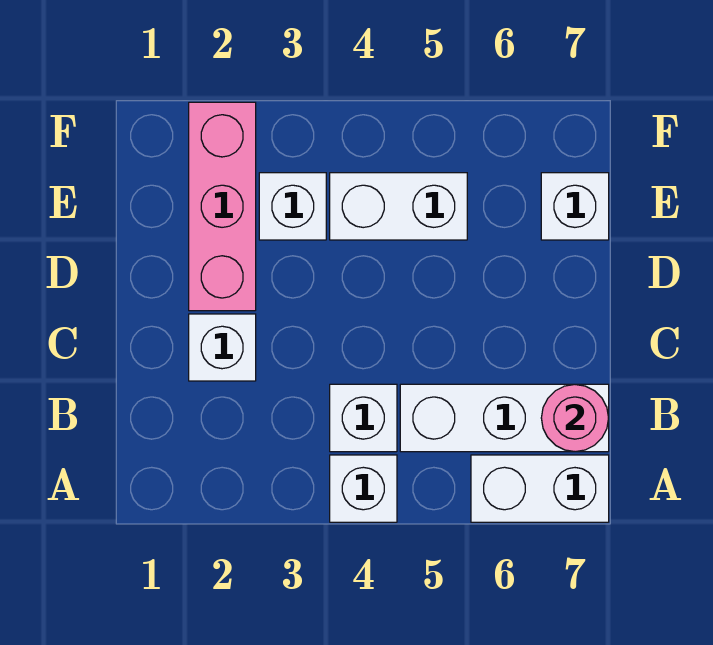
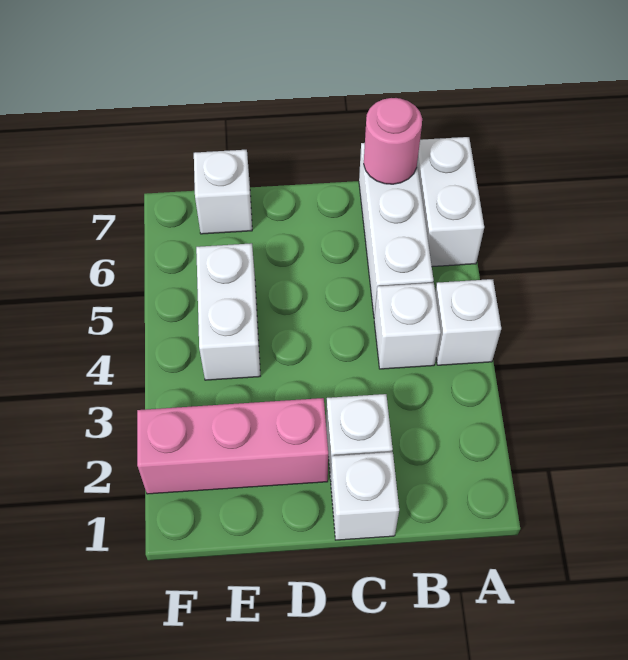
white brick E3 level 1 -> white brick C1 level 1

